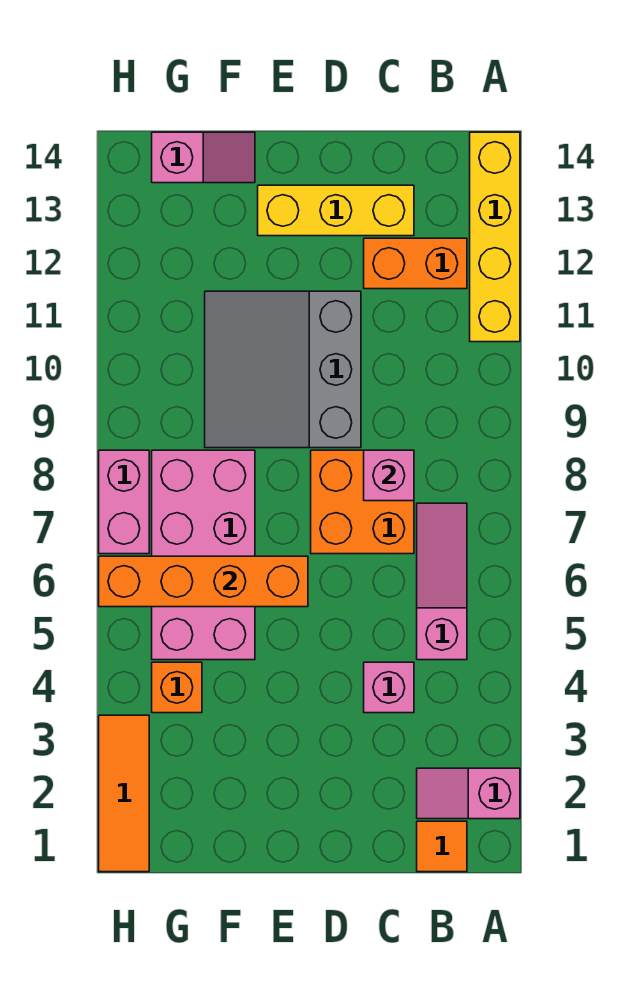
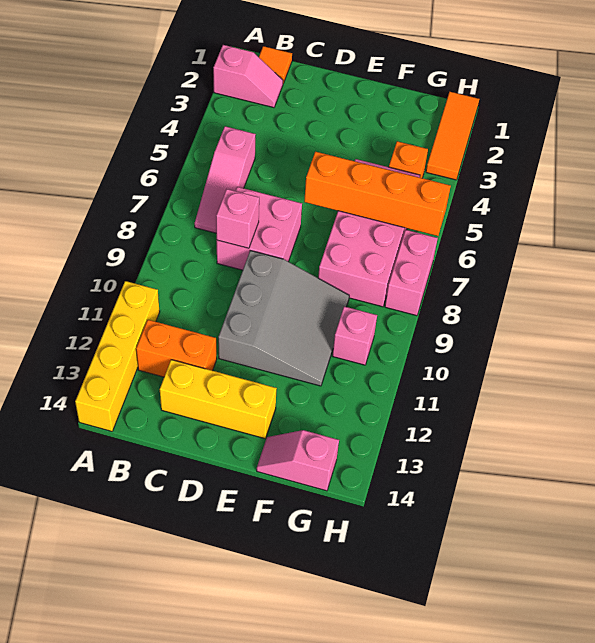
pink brick C4 level 1 -> pink brick G10 level 1
orange brick C7:D8 level 1 -> pink brick C7:D8 level 1

